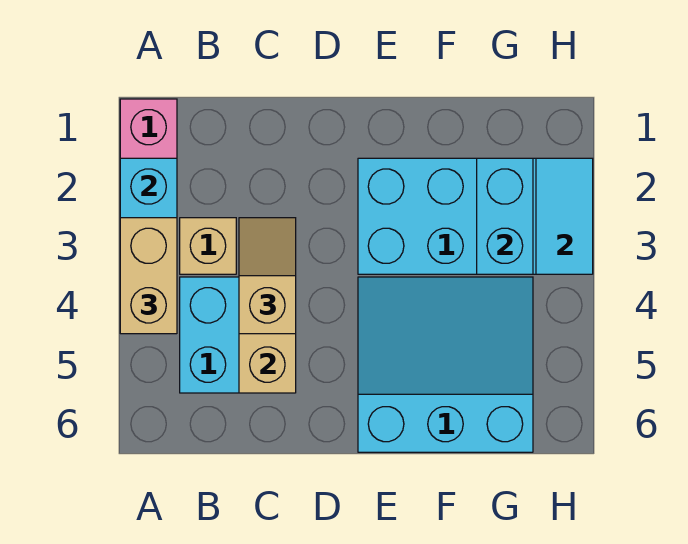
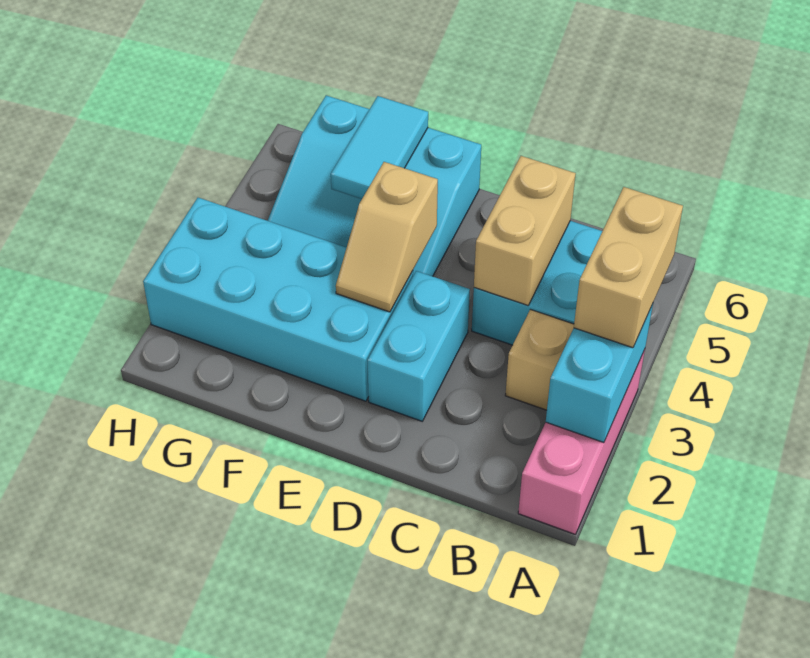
tan slope C3:C4 level 3 top 4 -> tan slope E3:E4 level 2 top 4
cyan brick G2:G3 level 2 -> cyan brick D2:D3 level 1
cyan tile H2:H3 level 2 -> cyan tile F5:F6 level 2

